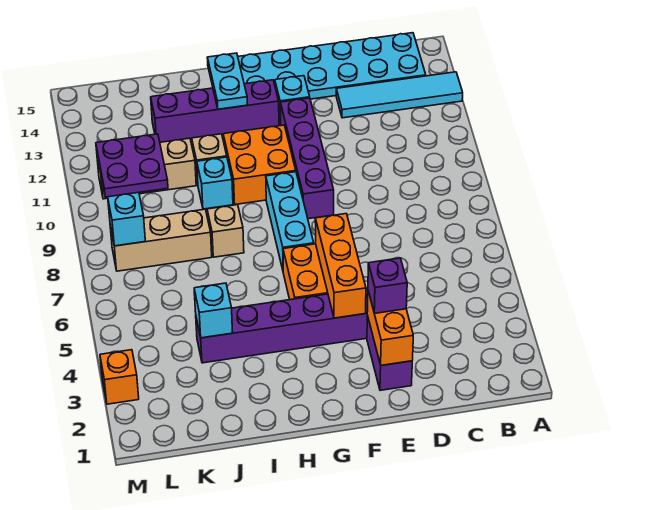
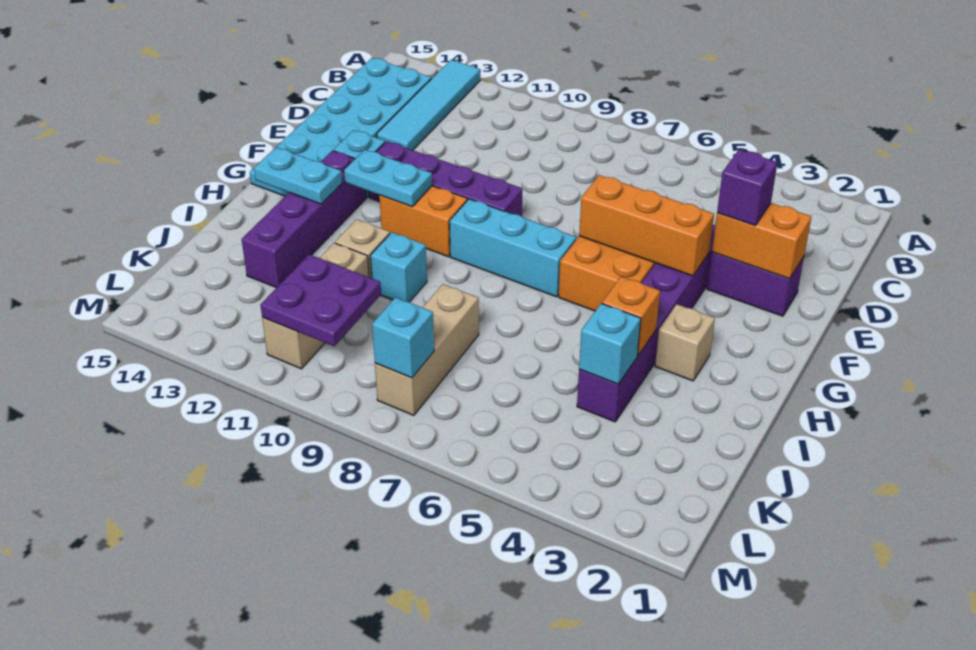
orange brick G10:H11 level 1 -> orange brick G10:G11 level 1
none -> cyan plate G11:G12 level 2
tan brick I8 level 1 -> tan brick H3 level 1
orange brick M3 level 1 -> orange brick I4 level 2

